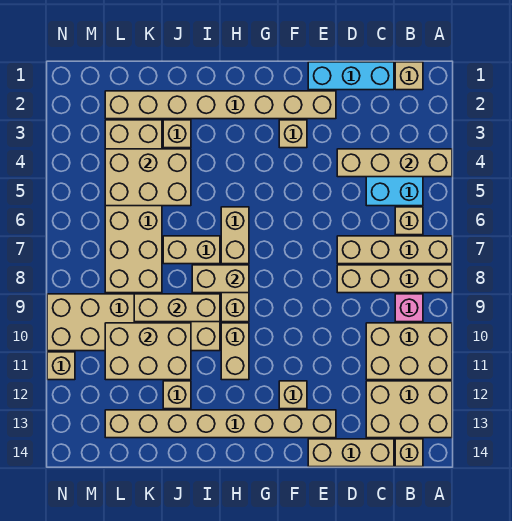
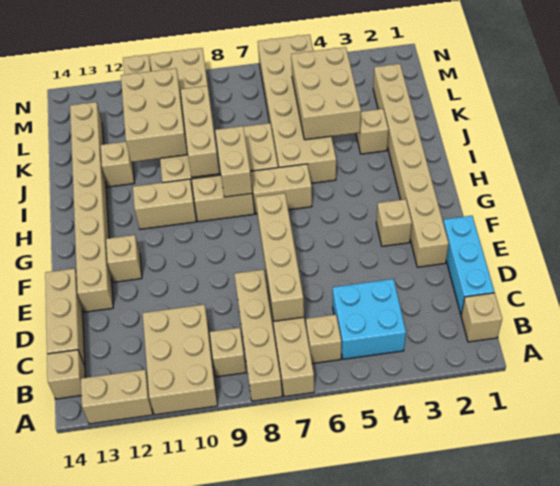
tan brick A4:D4 level 2 -> tan brick C7:F7 level 2
tan brick A12:C13 level 1 -> tan brick A12:A13 level 1
pink brick B9 level 1 -> tan brick B9 level 1
tan brick K3:L8 level 1 -> tan brick I5:N6 level 1

